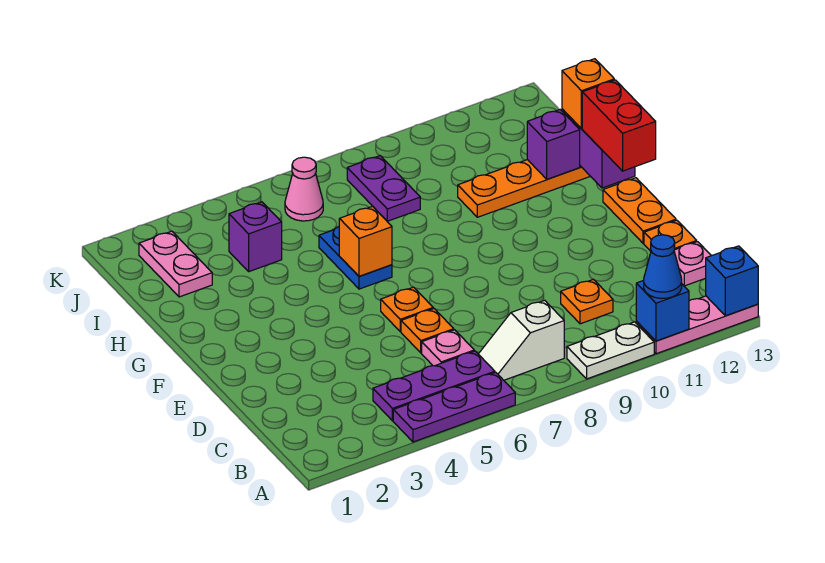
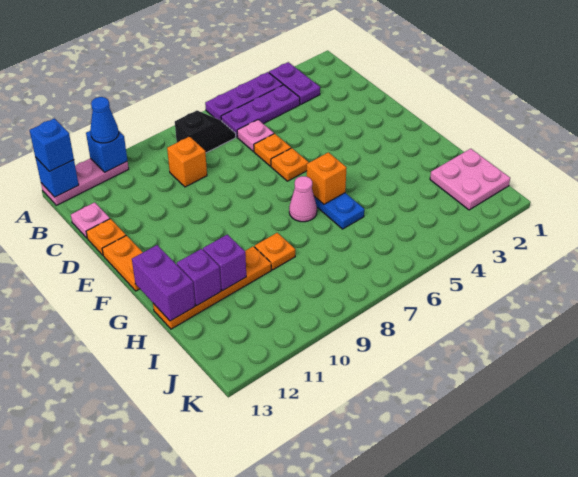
white plate A9:A10 level 1 -> none
none -> blue brick A13 level 3
white slope B7:B8 level 1 top 8 -> black slope B7:B8 level 1 top 8
orange plate C10 level 1 -> orange plate H9 level 1
red brick F13:G13 level 3 -> none
orange brick H13 level 3 -> orange brick C9 level 1
pink plate I2:J2 level 1 -> pink plate I1:J2 level 1
purple brick I4 level 1 -> purple brick H11 level 2
purple plate I8:J8 level 1 -> purple plate A3:B3 level 1
pink cone J6 level 1 -> pink cone G7 level 1

